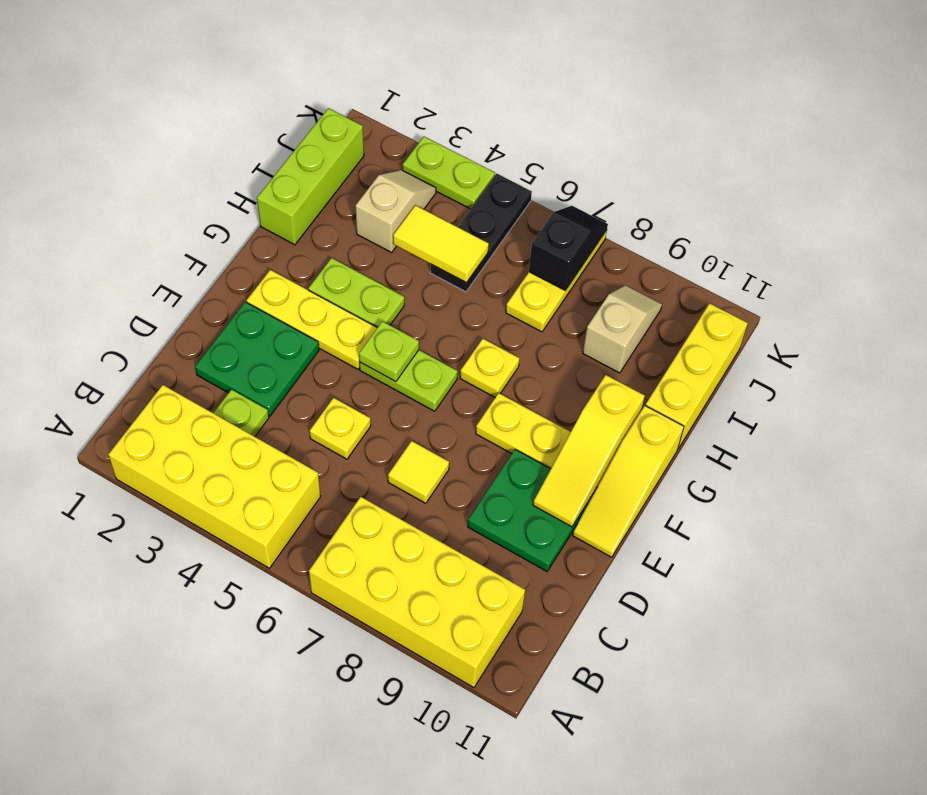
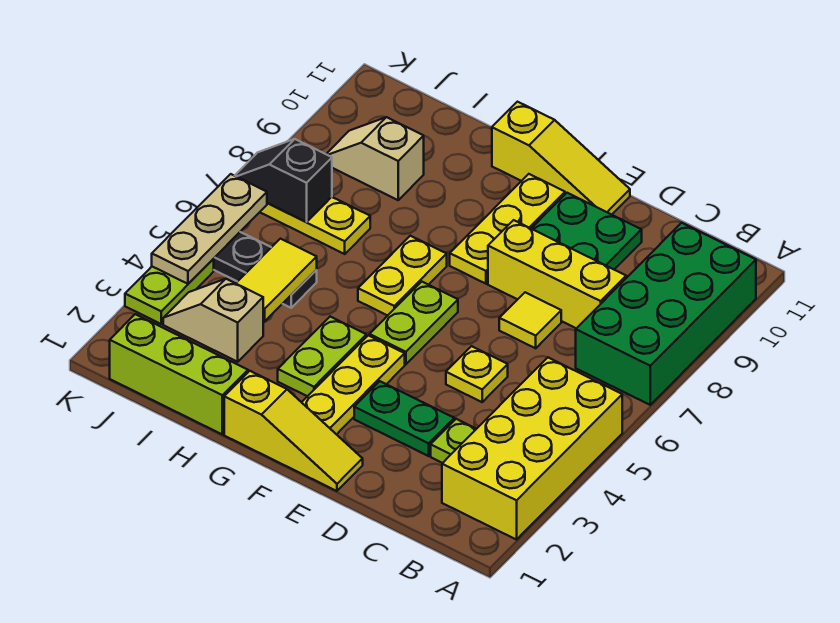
yellow brick A7:B10 level 1 -> green brick A7:B10 level 1
green plate D2:E3 level 1 -> green plate D3:E3 level 1
yellow slope E10:G10 level 2 top G -> yellow slope E1:G1 level 1 top G
lime plate F5 level 2 -> none
yellow plate G7 level 1 -> yellow plate G6:G7 level 1
yellow brick H11:J11 level 1 -> yellow brick C8:E8 level 1
none -> tan plate K4:K6 level 2

